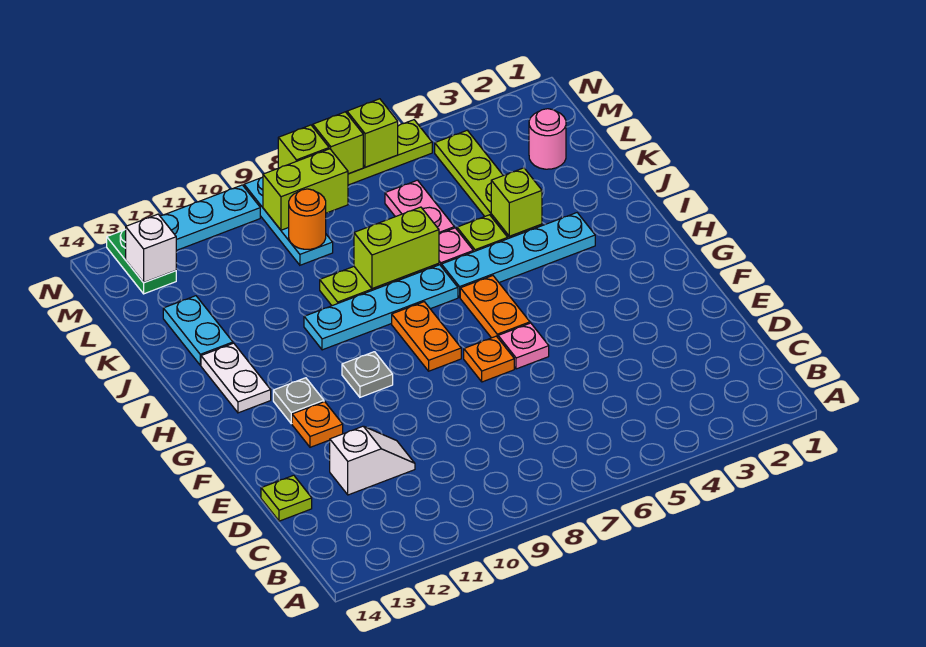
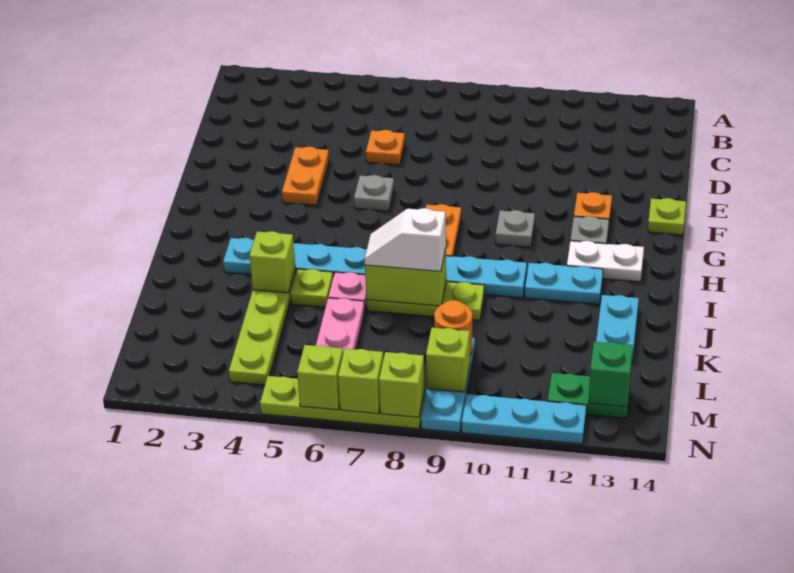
white slope D11:D12 level 1 top 12 -> white slope J7:J8 level 3 top 8
lime plate D14 level 1 -> lime plate F14 level 1
pink plate F6 level 1 -> grey plate F6 level 1
orange plate F7 level 1 -> orange plate D6 level 1
orange plate G6:H6 level 1 -> orange plate E4:F4 level 1
white plate H13:I13 level 1 -> white plate H12:H13 level 1
none -> cyan plate I11:I12 level 1
pink round brick L2 level 1 -> none
lime brick M8:M9 level 2 -> lime brick M9 level 2
green plate M13:N13 level 1 -> green plate M12:M13 level 1
white brick M13 level 2 -> green brick M13 level 2

